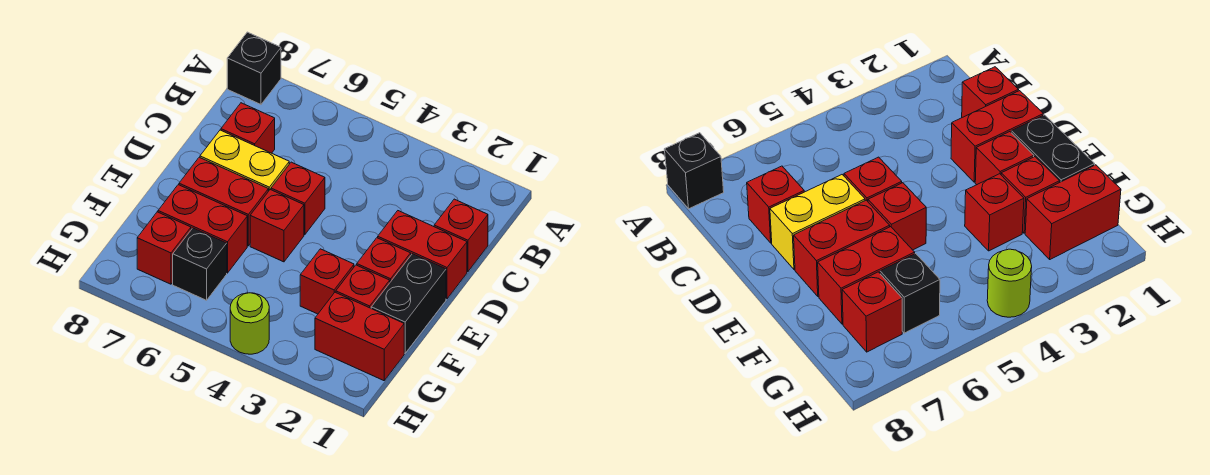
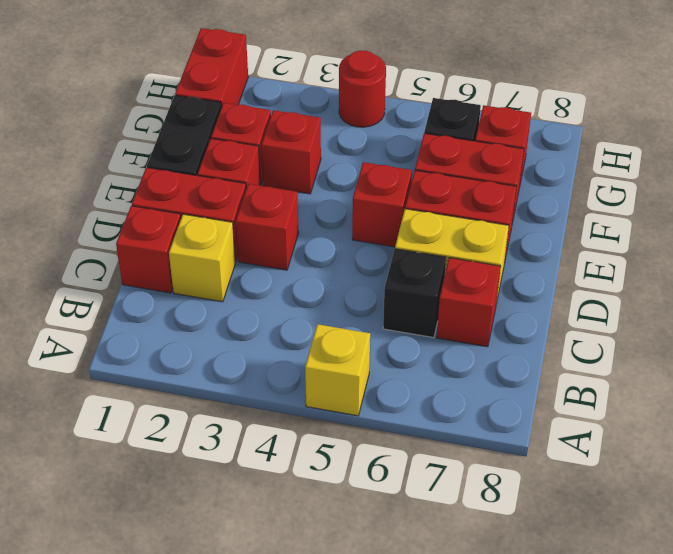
none -> yellow brick A5 level 1
black brick A8 level 1 -> black brick C6 level 1
none -> yellow brick C2 level 1
red brick D5 level 1 -> red brick D3 level 1
red brick G1:G2 level 1 -> red brick G1:H1 level 1
lime round brick H4 level 1 -> red round brick H4 level 1

